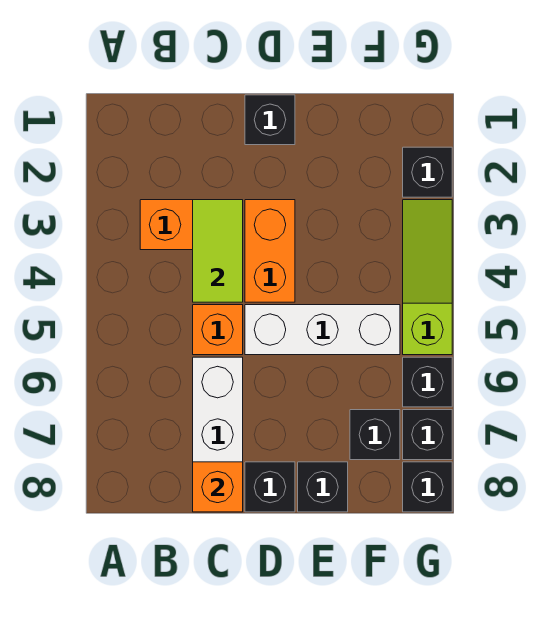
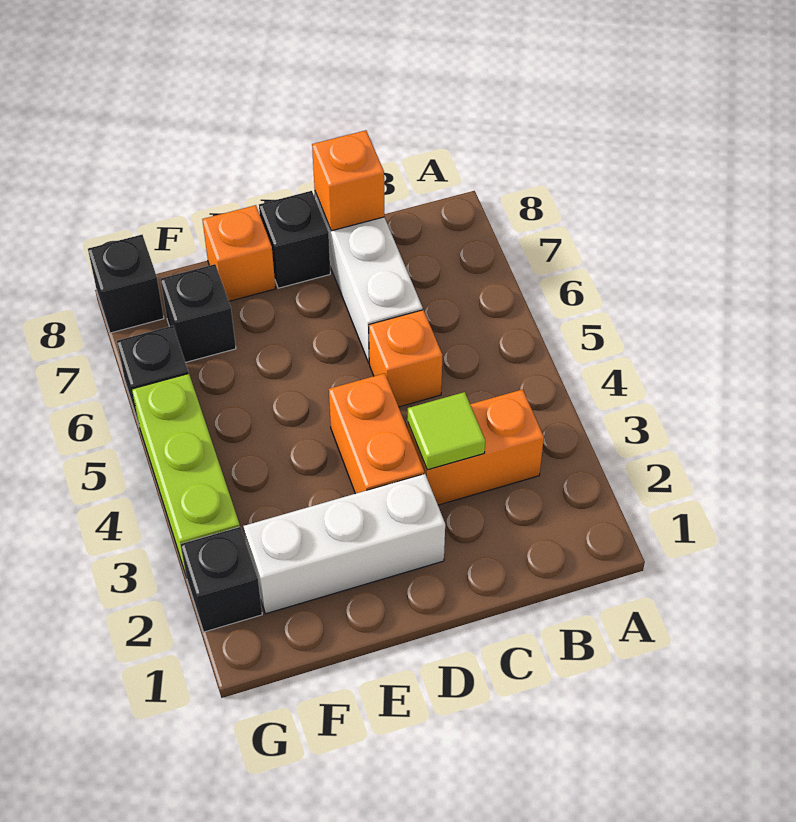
lime tile C3:C4 level 2 -> lime tile C3 level 2
black brick D1 level 1 -> none
white brick D5:F5 level 1 -> white brick D2:F2 level 1
black brick E8 level 1 -> orange brick E8 level 1
lime slope G3:G5 level 1 top 5 -> lime brick G3:G5 level 1
black brick G7 level 1 -> none

